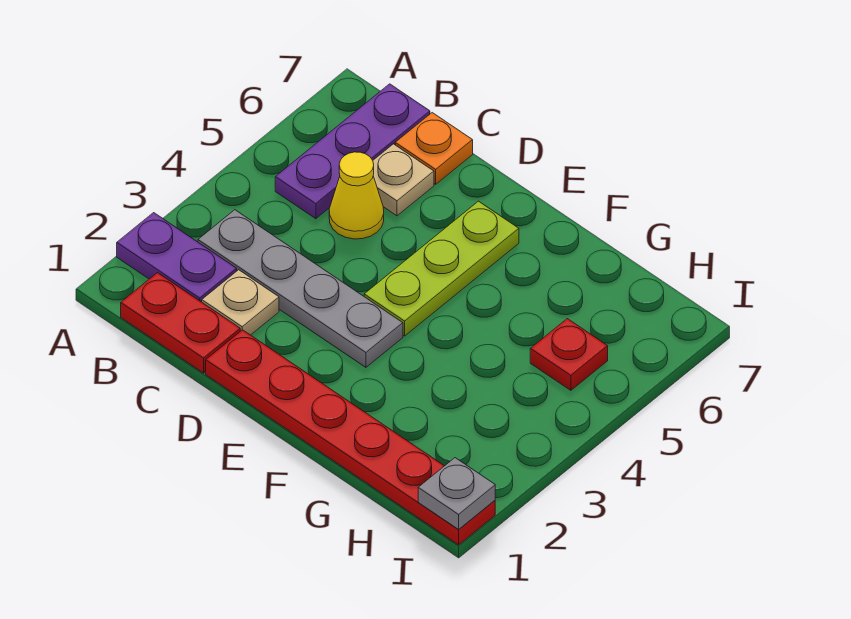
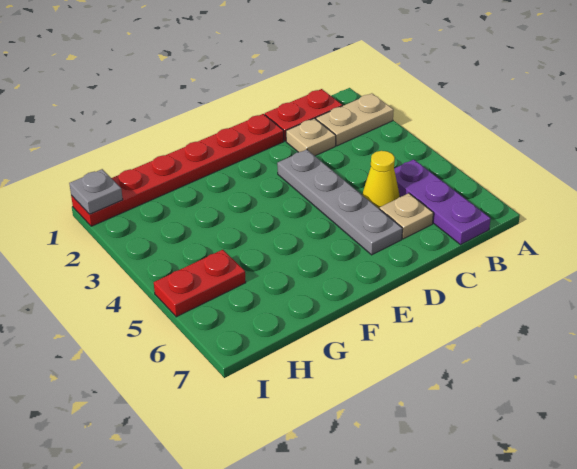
purple plate A2:B2 level 1 -> tan plate A2:B2 level 1
grey plate B3:E3 level 1 -> grey plate D3:D6 level 1
orange plate C7 level 1 -> none
lime plate E4:E6 level 1 -> none
red plate H5 level 1 -> red plate H5:I5 level 1

